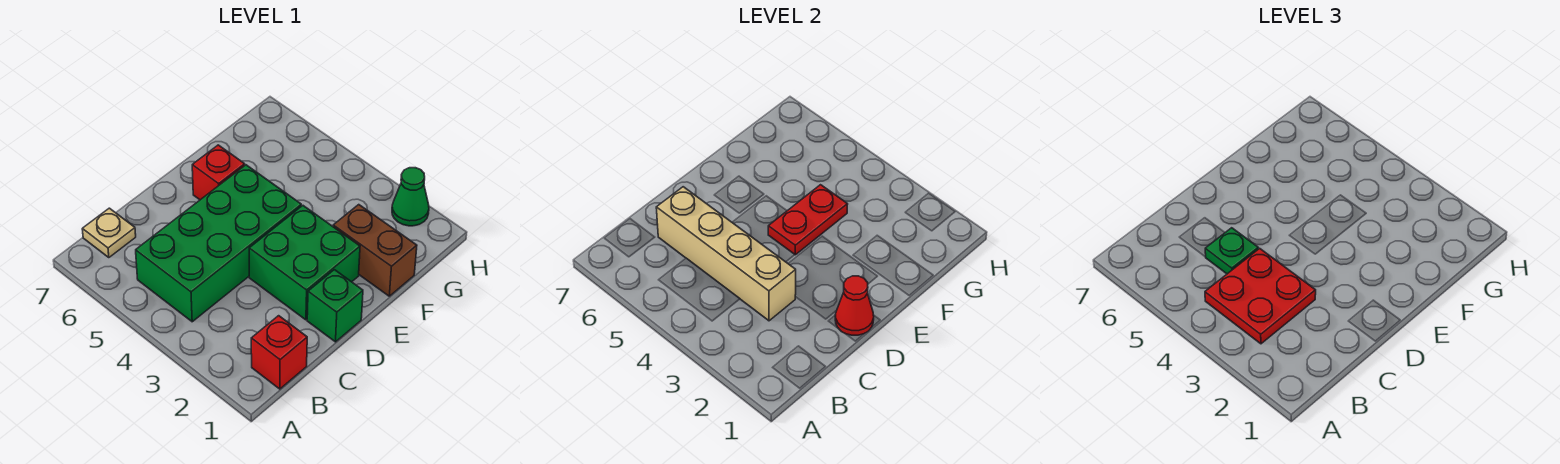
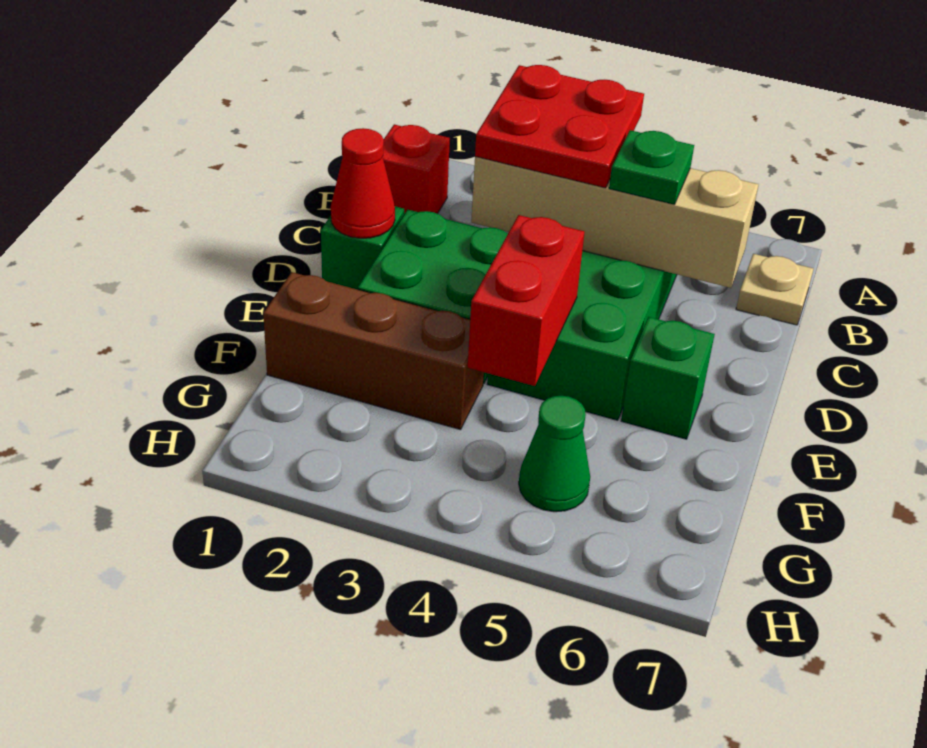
red plate E4:F4 level 2 -> red brick E4:F4 level 2
red brick E6 level 1 -> green brick E6 level 1
brown brick F1:F2 level 1 -> brown brick F1:F3 level 1
green cone H2 level 1 -> green cone G5 level 1

